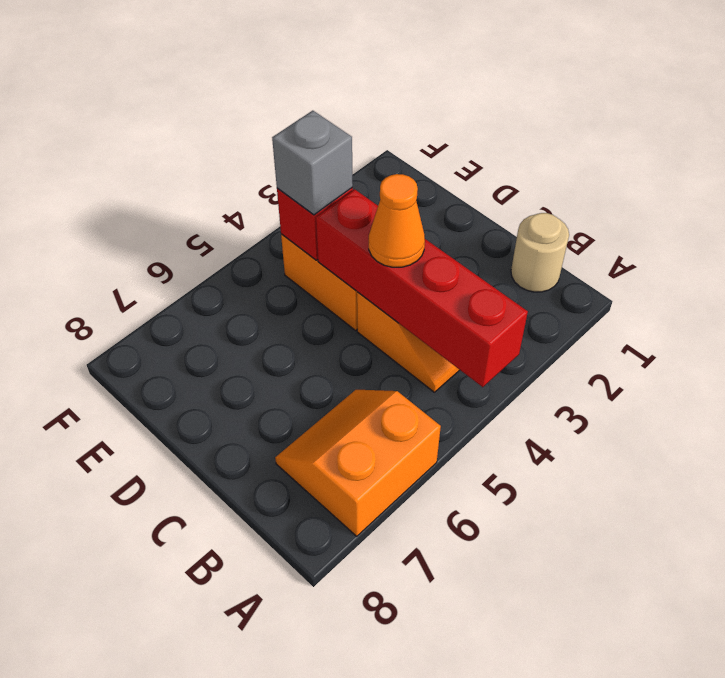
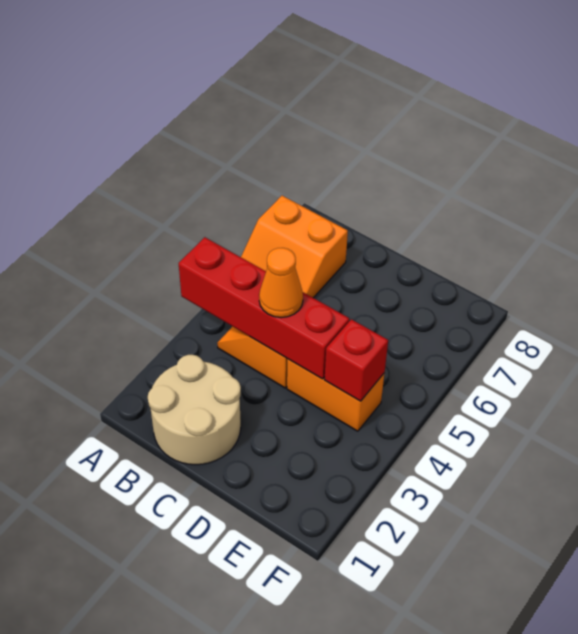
orange slope A6:B7 level 1 top A -> orange slope A6:B7 level 1 top 7
tan round brick B1 level 1 -> tan round brick B1:C2 level 1
grey brick E4 level 3 -> none

